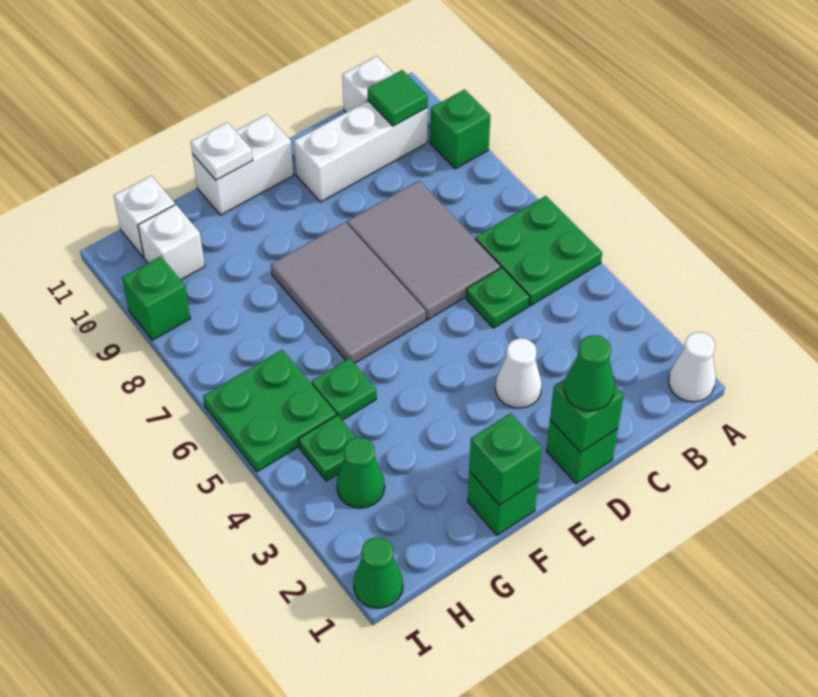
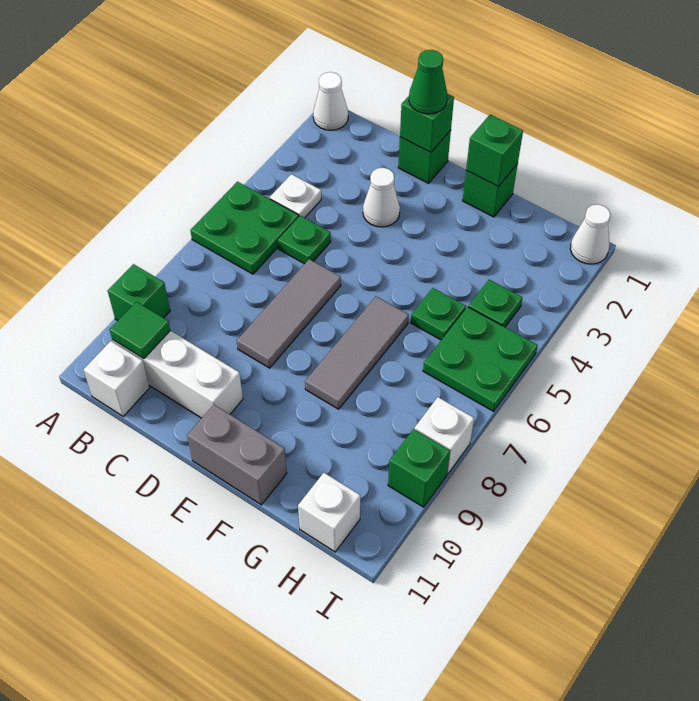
grey tile C6:D8 level 1 -> grey tile D6:D8 level 1
grey tile E6:F8 level 1 -> grey tile F6:F8 level 1
white brick E11:F11 level 1 -> grey brick E11:F11 level 1
white plate F11 level 2 -> white plate B4 level 1
green cone H3 level 1 -> none
white brick H10 level 1 -> white brick I8 level 1
green cone I1 level 1 -> white cone I1 level 1

